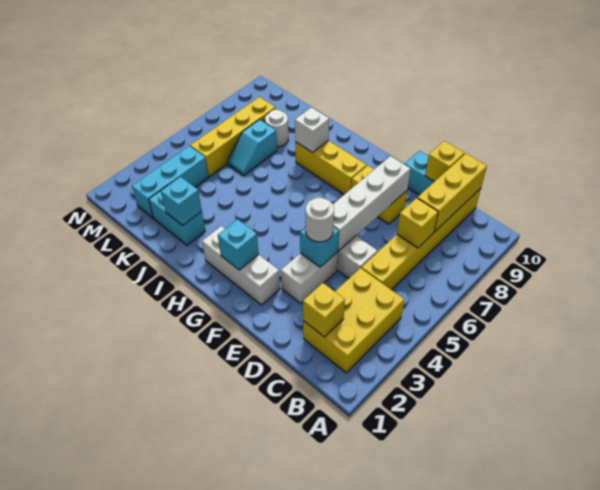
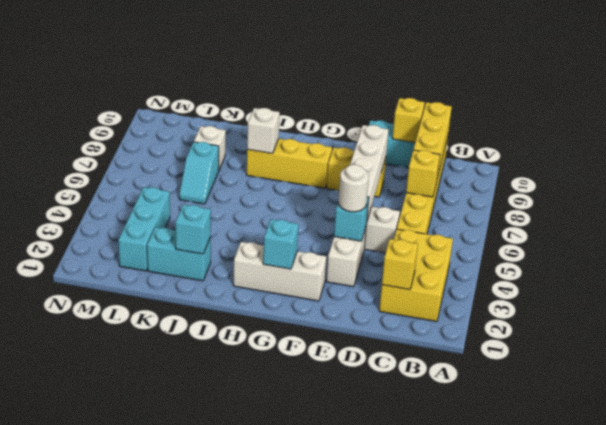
white round brick K8 level 1 -> white brick K8 level 1
yellow brick L5:L8 level 1 -> none

